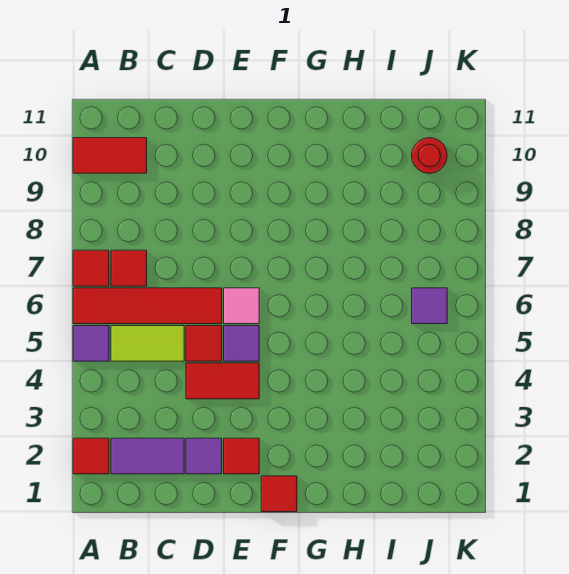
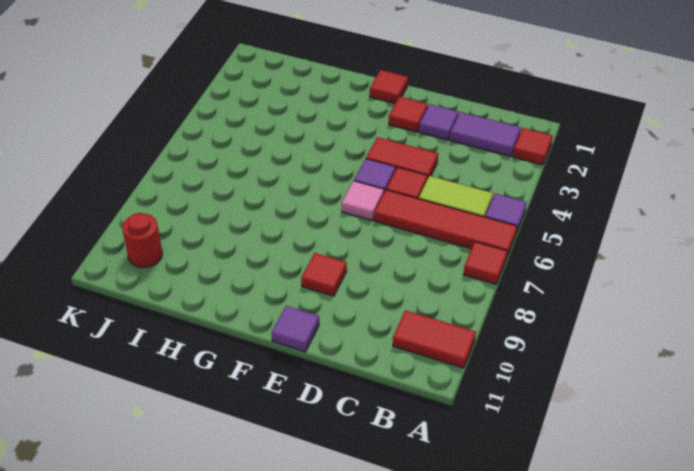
red tile B7 level 1 -> red tile E9 level 1
purple tile J6 level 1 -> purple tile E11 level 1

